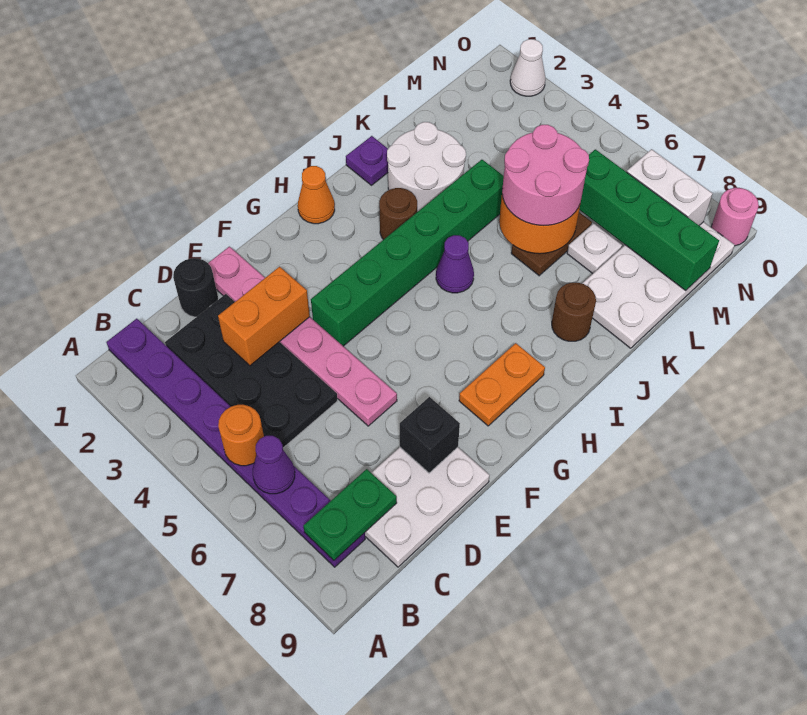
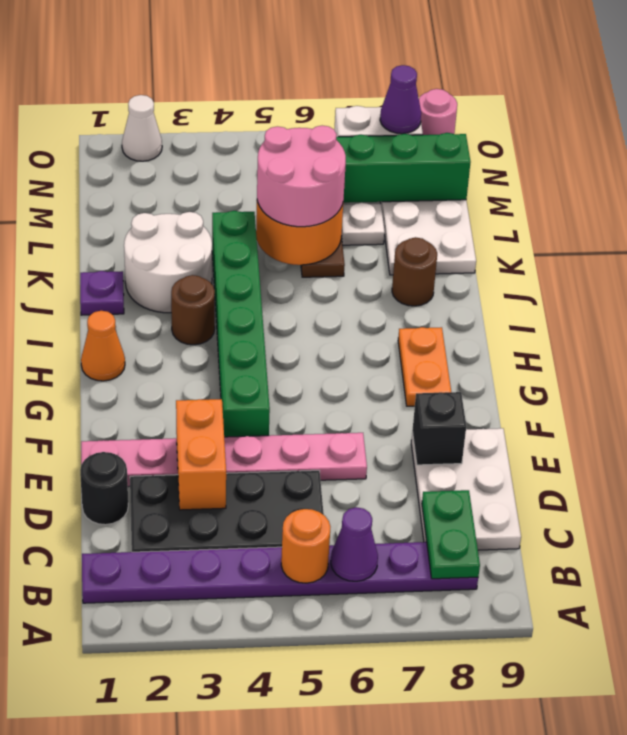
purple cone I5 level 1 -> purple cone N8 level 3

